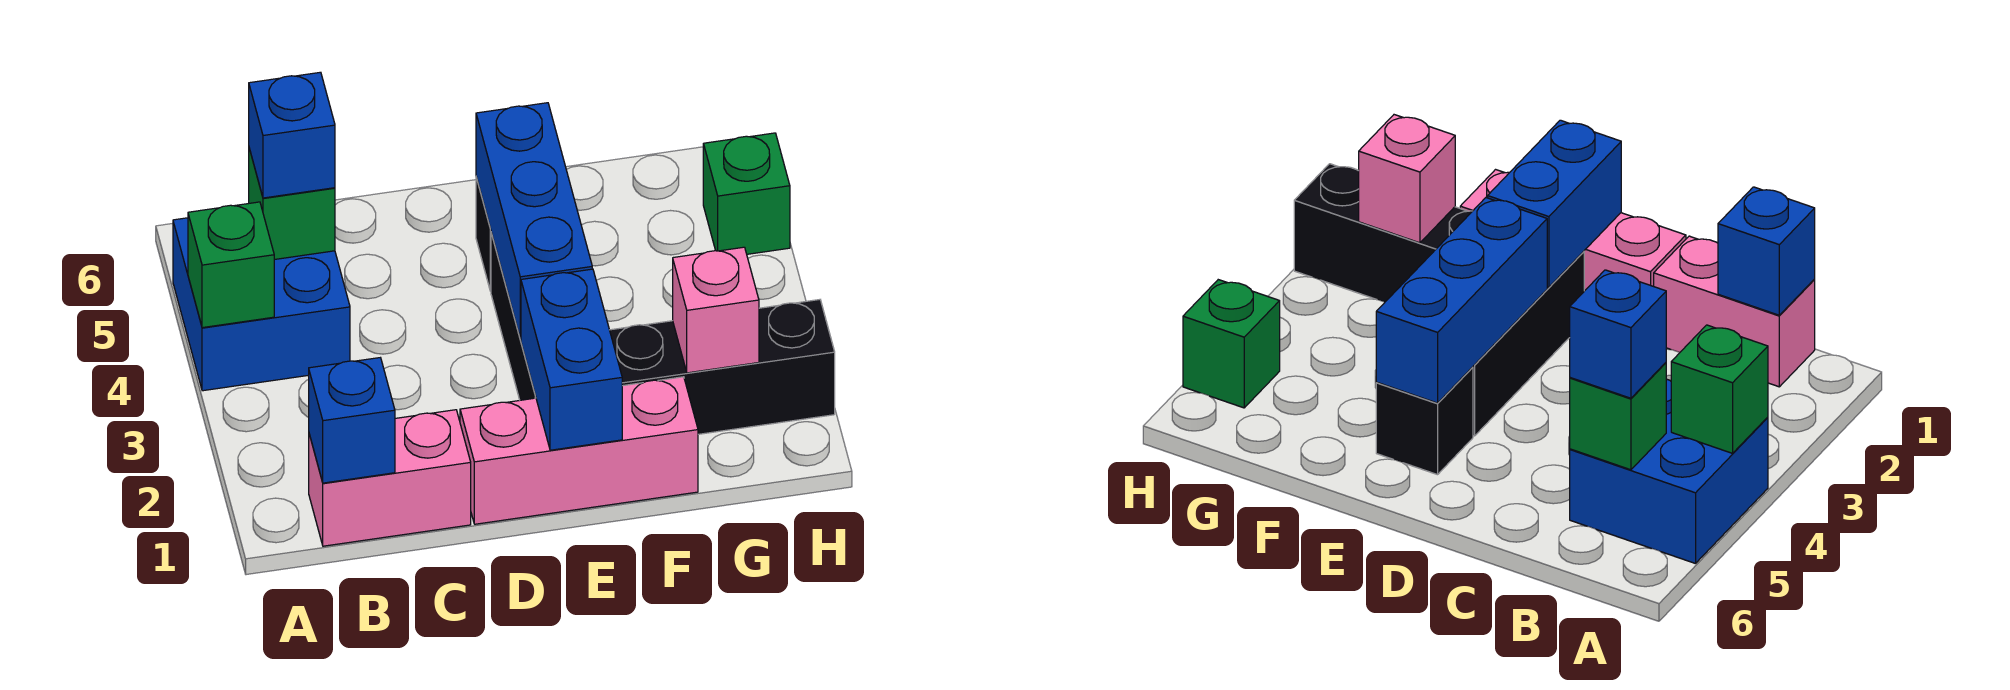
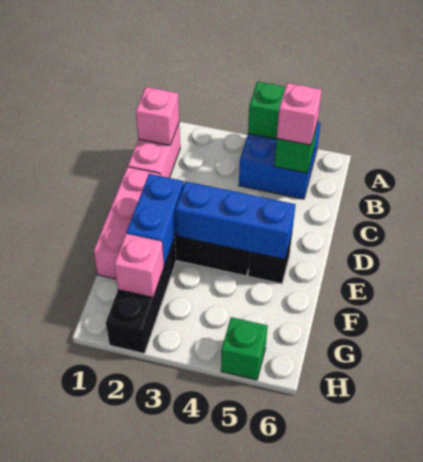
blue brick B1 level 2 -> pink brick B1 level 2
blue brick B5 level 3 -> pink brick B5 level 3
blue brick E1:E2 level 2 -> blue brick E2:F2 level 2

